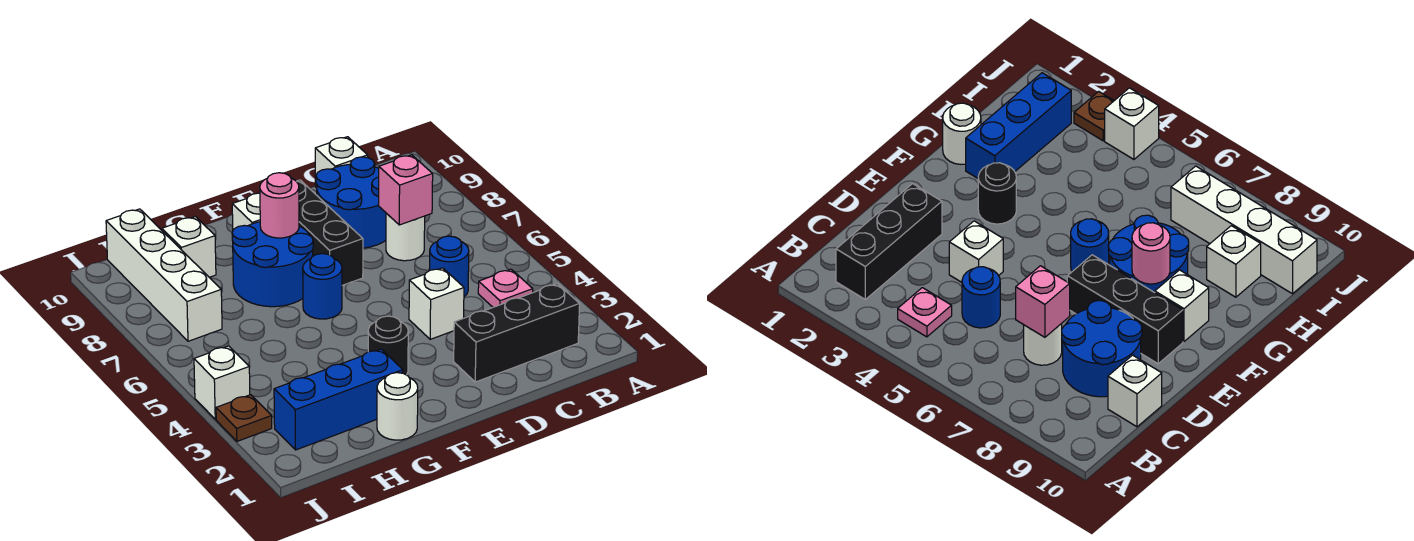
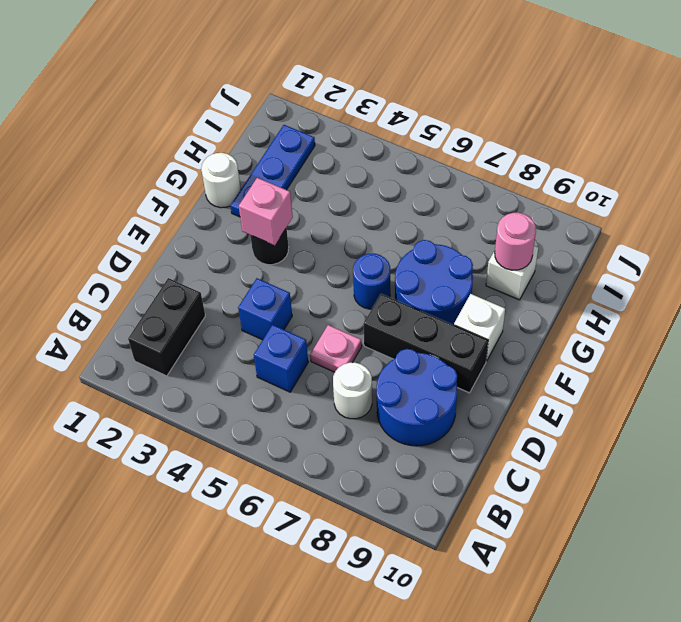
black brick B2:D2 level 1 -> black brick B2:C2 level 1
pink plate B4 level 1 -> pink plate D6 level 1
blue round brick C5 level 1 -> blue brick C5 level 1
pink brick C7 level 2 -> pink brick F3 level 2
white brick C10 level 1 -> none
white brick D4 level 1 -> blue brick D4 level 1
pink round brick F8 level 2 -> pink round brick H9 level 2
blue brick G2:I2 level 1 -> blue plate G2:I2 level 1
white brick I7:I10 level 1 -> none
brown plate J3 level 1 -> none
white brick J4 level 1 -> none

